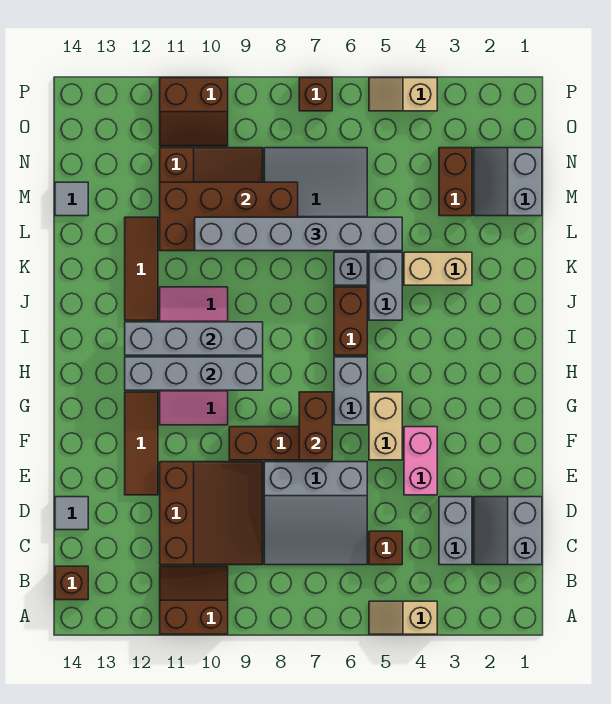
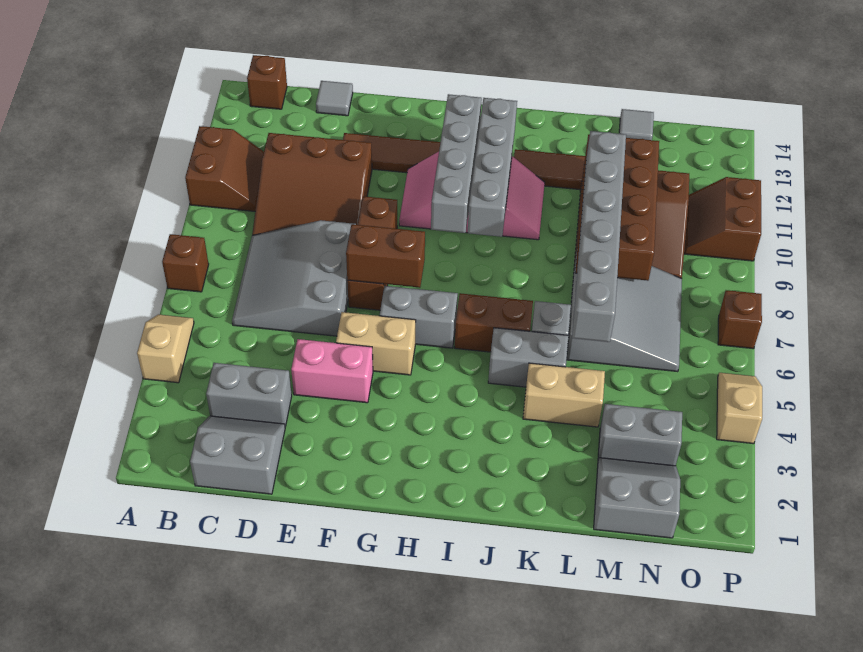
brown brick C5 level 1 -> brown brick A7 level 1
tan brick K3:K4 level 1 -> tan brick K4:L4 level 1
brown brick M3:N3 level 1 -> grey brick M3:N3 level 1

